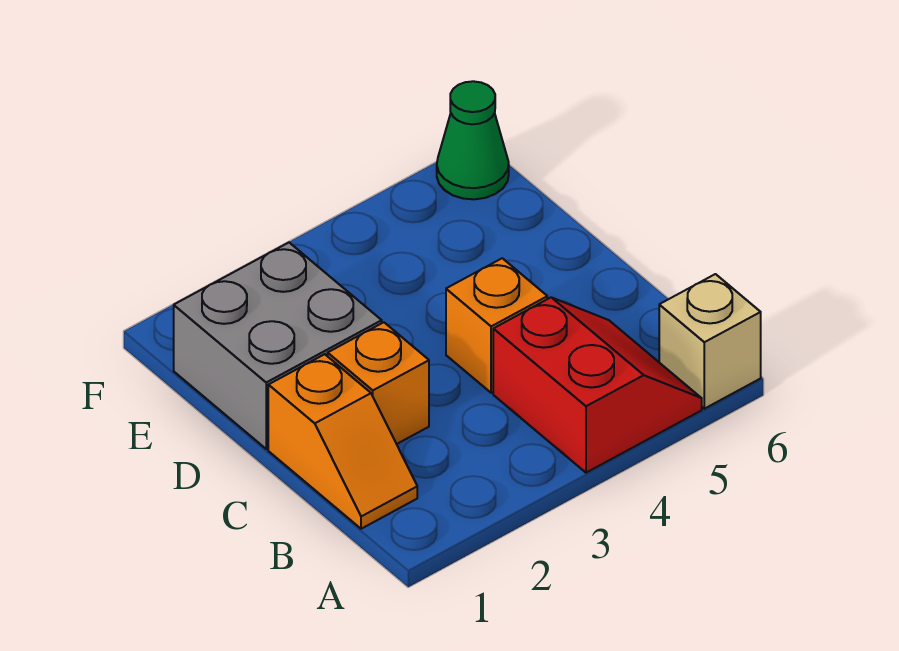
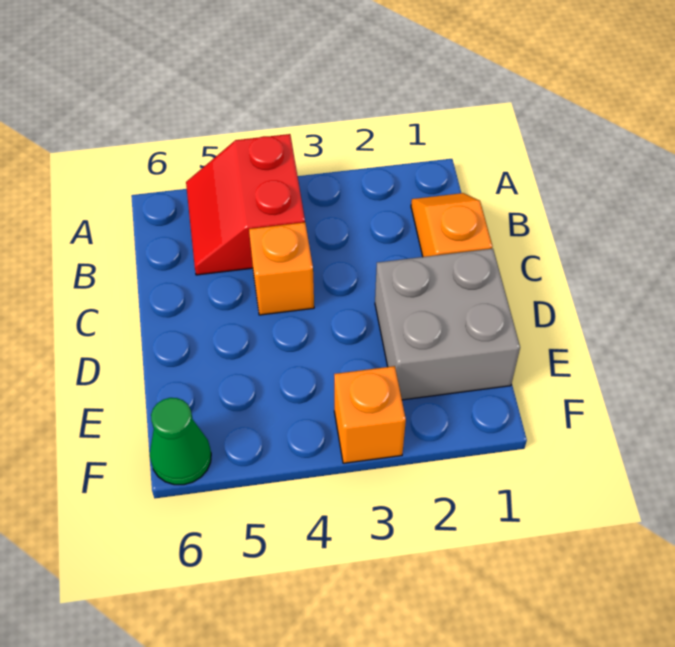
tan brick A6 level 1 -> none
orange brick C2 level 1 -> orange brick F3 level 1

